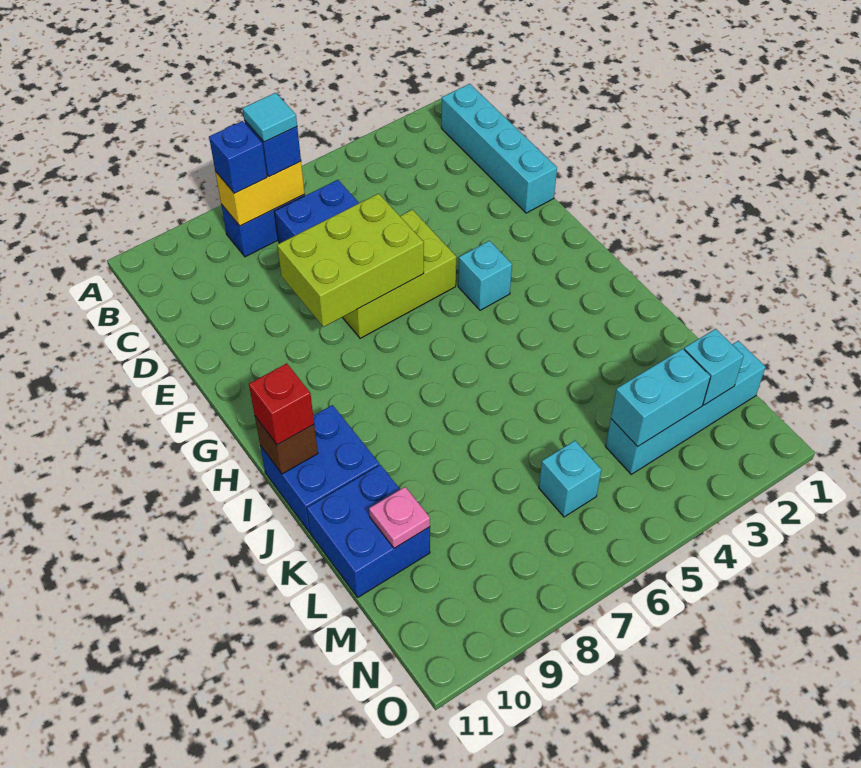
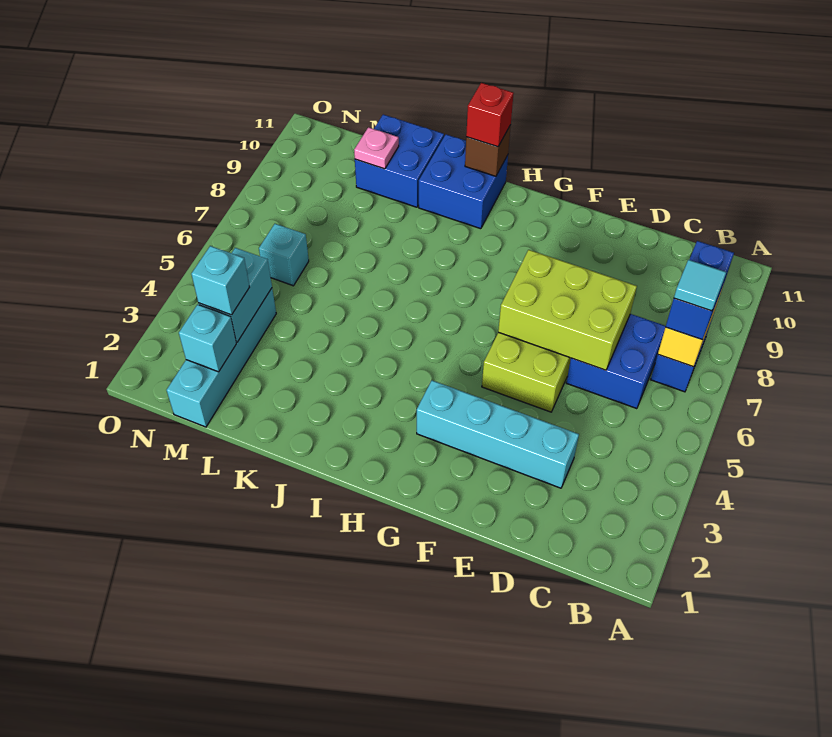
cyan brick B1:E1 level 1 -> cyan brick D3:G3 level 1
lime brick E6:F8 level 2 -> lime brick D6:F7 level 2
cyan brick G4 level 1 -> cyan brick M3 level 3

